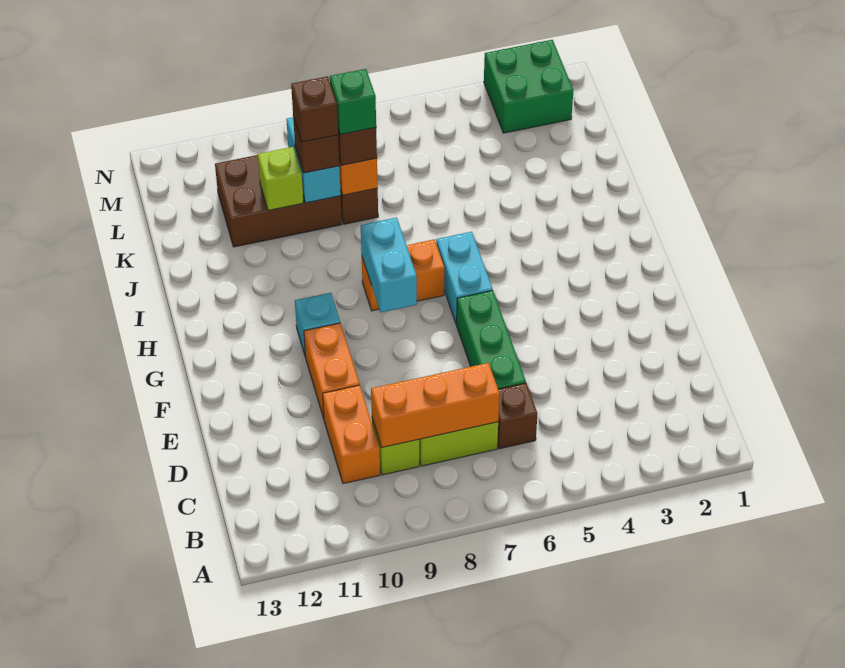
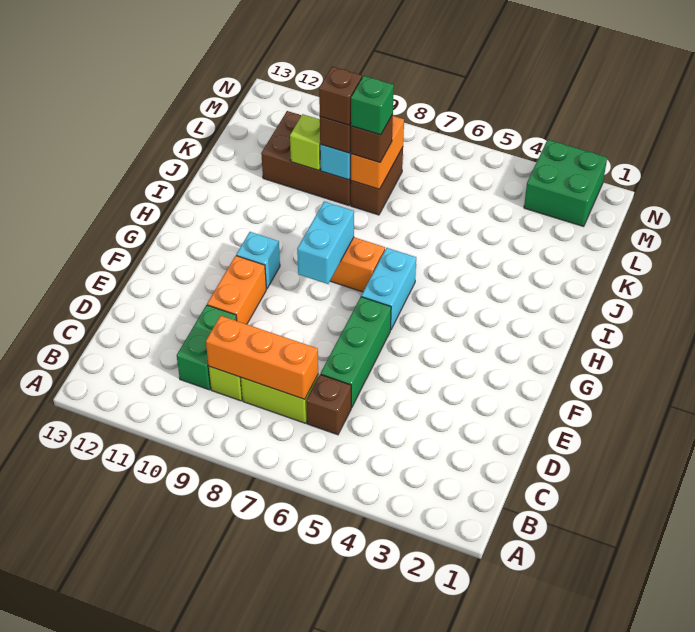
orange brick C10:D10 level 1 -> green brick C10:D10 level 1

